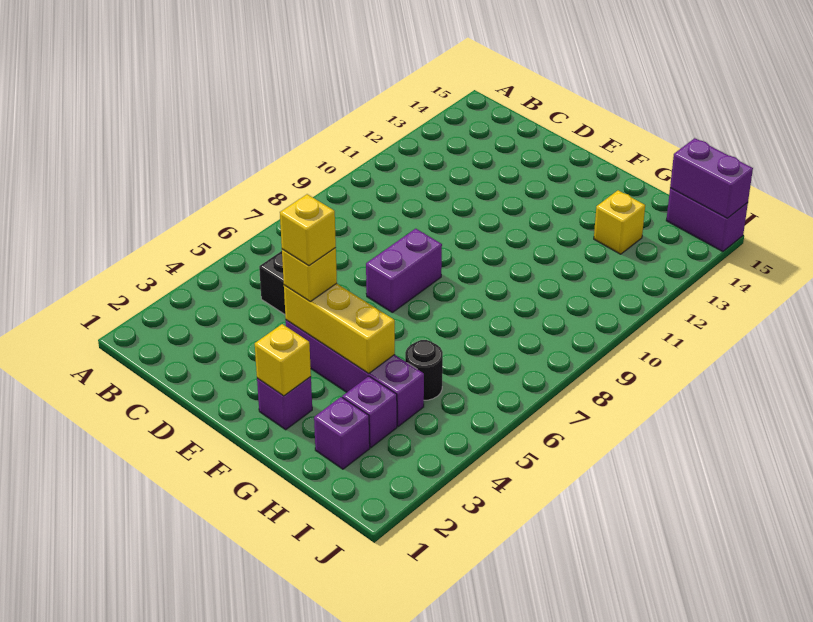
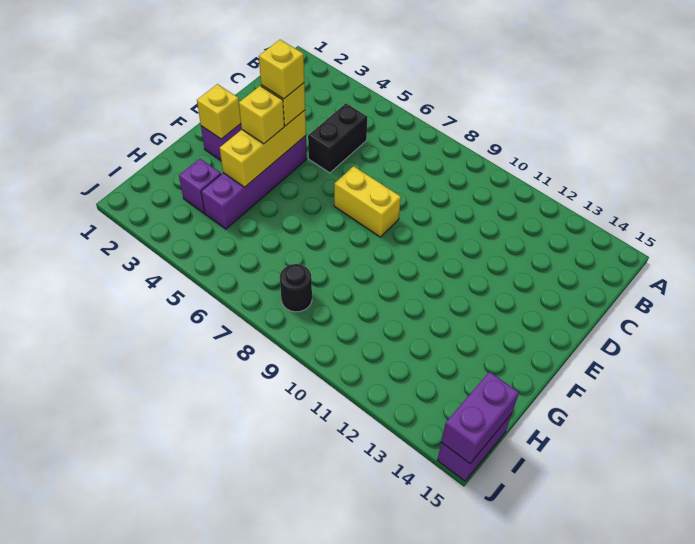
purple brick E7:E8 level 1 -> yellow brick E7:E8 level 1
purple brick H2 level 1 -> none
black round brick H5 level 1 -> black round brick I8 level 1
yellow brick H13 level 1 -> yellow brick F4 level 3

